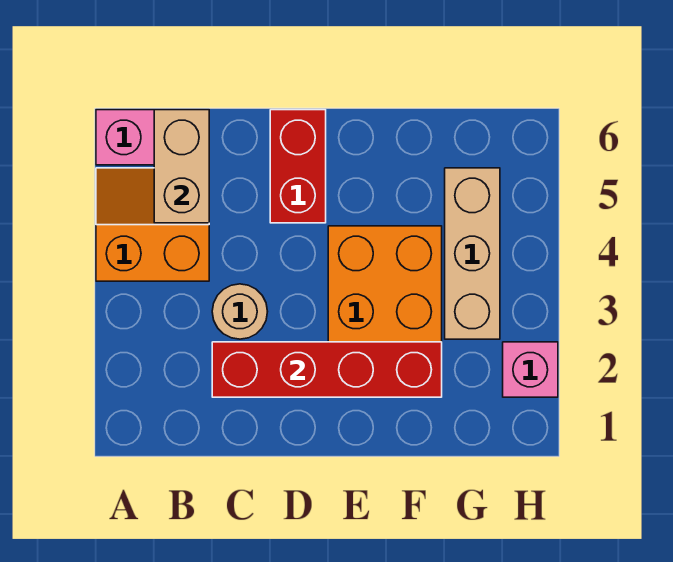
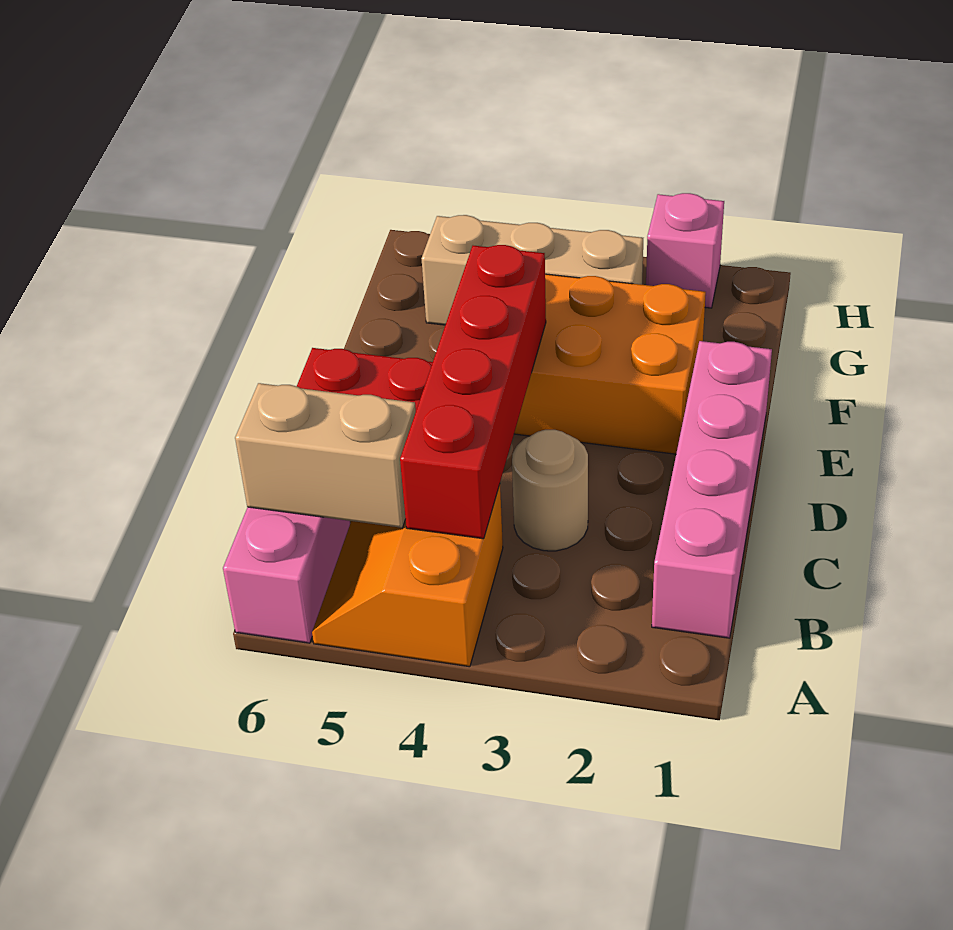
none -> pink brick B1:E1 level 1
red brick C2:F2 level 2 -> red brick B4:E4 level 2

